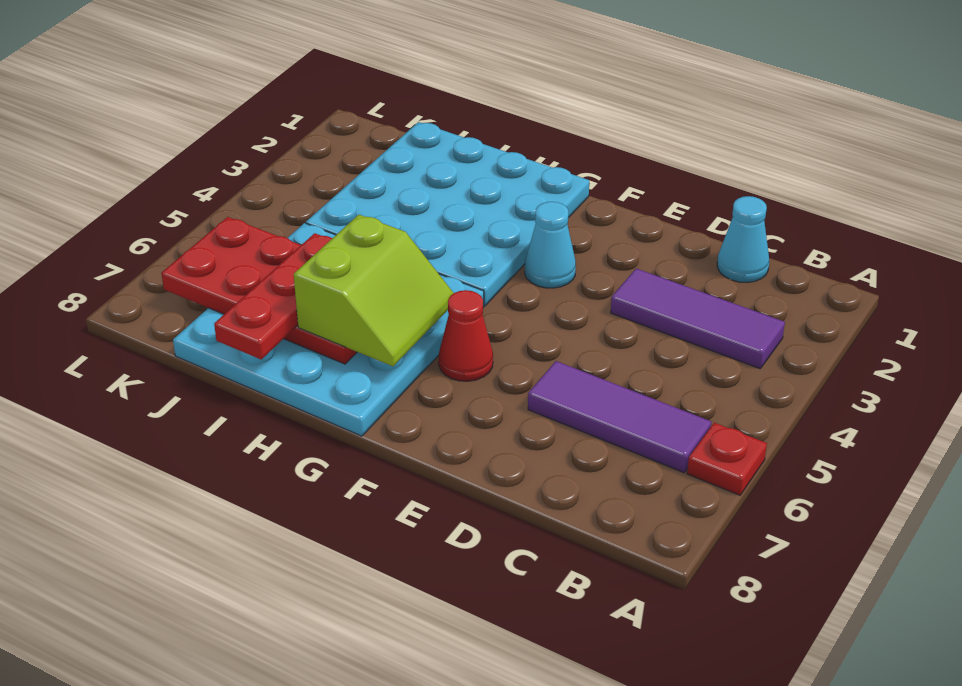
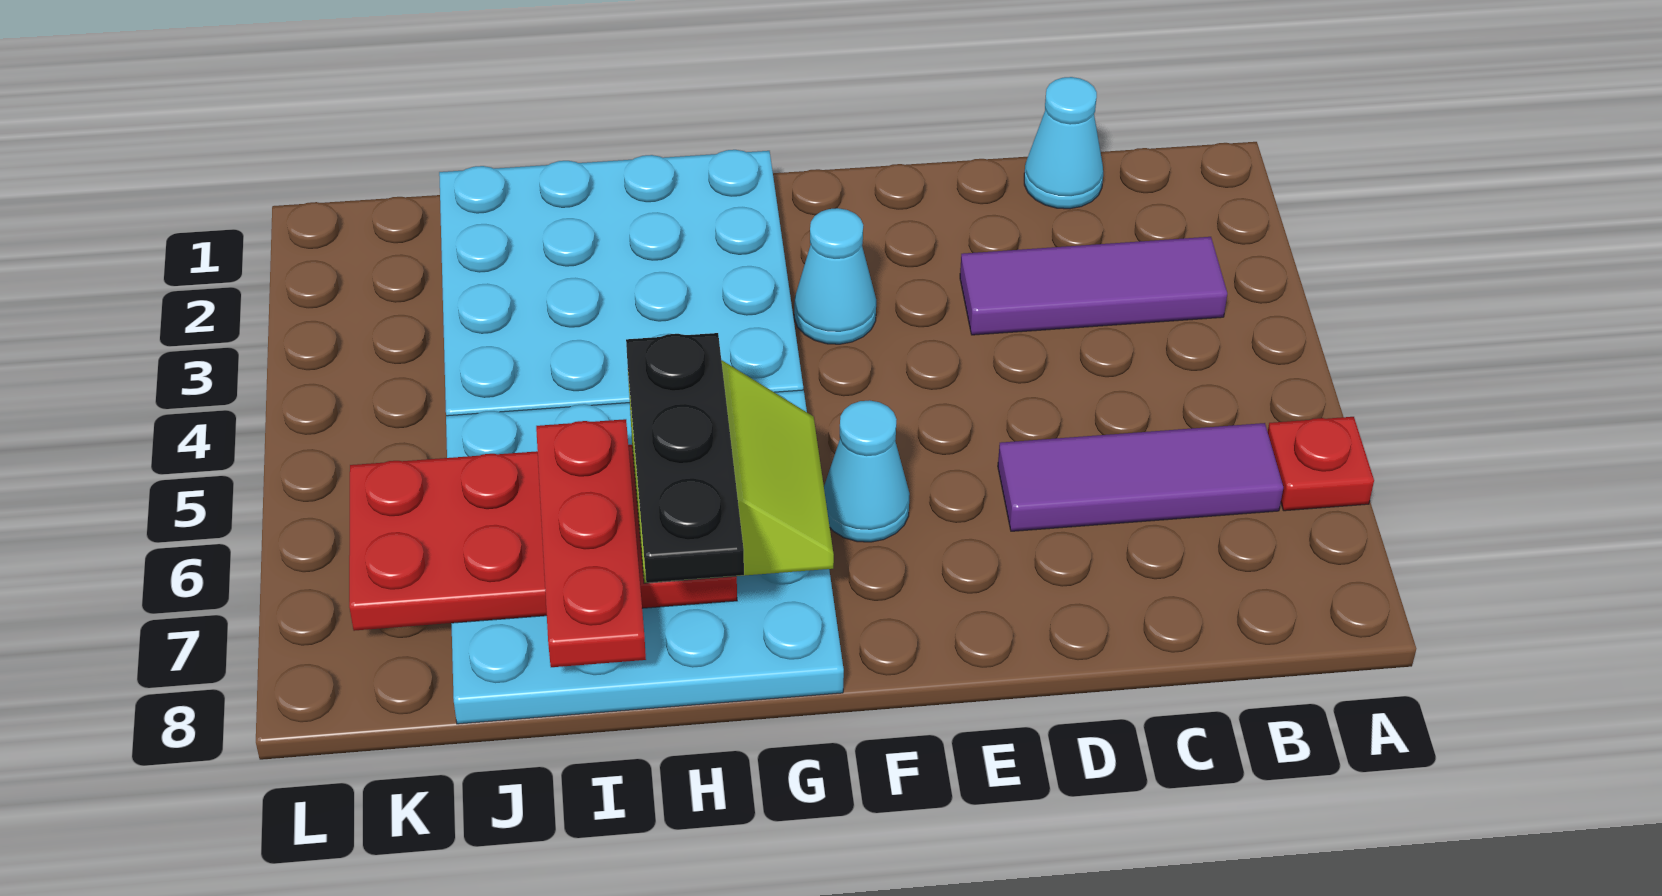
red cone F6 level 1 -> cyan cone F6 level 1
none -> black plate H6:H8 level 4

